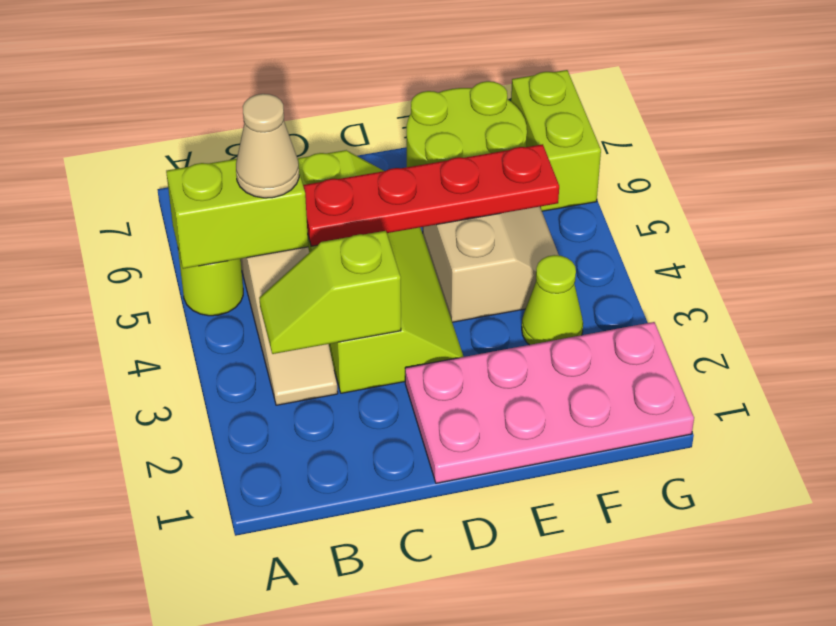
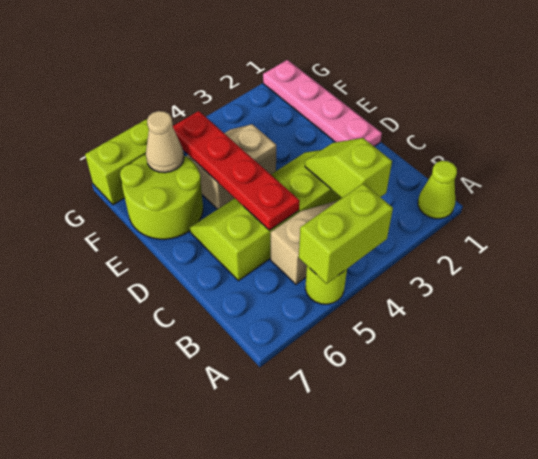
lime brick A5:B5 level 2 -> lime brick A4:A5 level 2
lime slope B3:C3 level 2 top C -> lime slope B3:C3 level 2 top B
tan cone B5 level 3 -> tan cone F6 level 2
pink plate D1:G2 level 1 -> pink plate D1:G1 level 1
lime cone F3 level 1 -> lime cone A1 level 1

